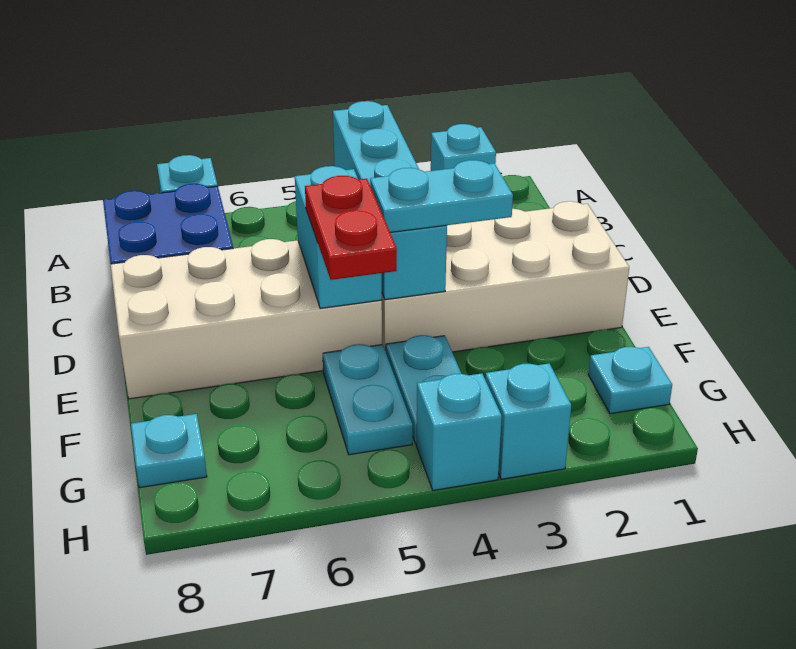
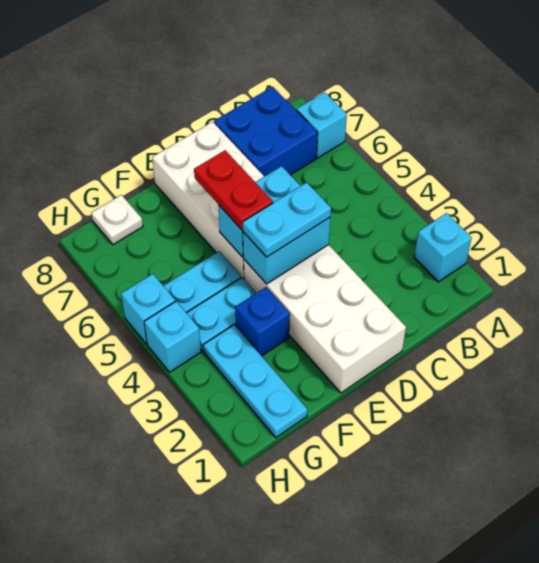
cyan brick B4:E4 level 2 -> cyan brick D4:E4 level 2
cyan plate E3:E4 level 3 -> cyan plate D4:E4 level 3
red plate E5:F5 level 3 -> red plate E5:E6 level 3
none -> blue brick F3 level 1
cyan plate G1 level 1 -> cyan plate G1:G3 level 1
cyan plate G8 level 1 -> white plate G8 level 1
cyan brick H3 level 1 -> cyan brick H5 level 1

